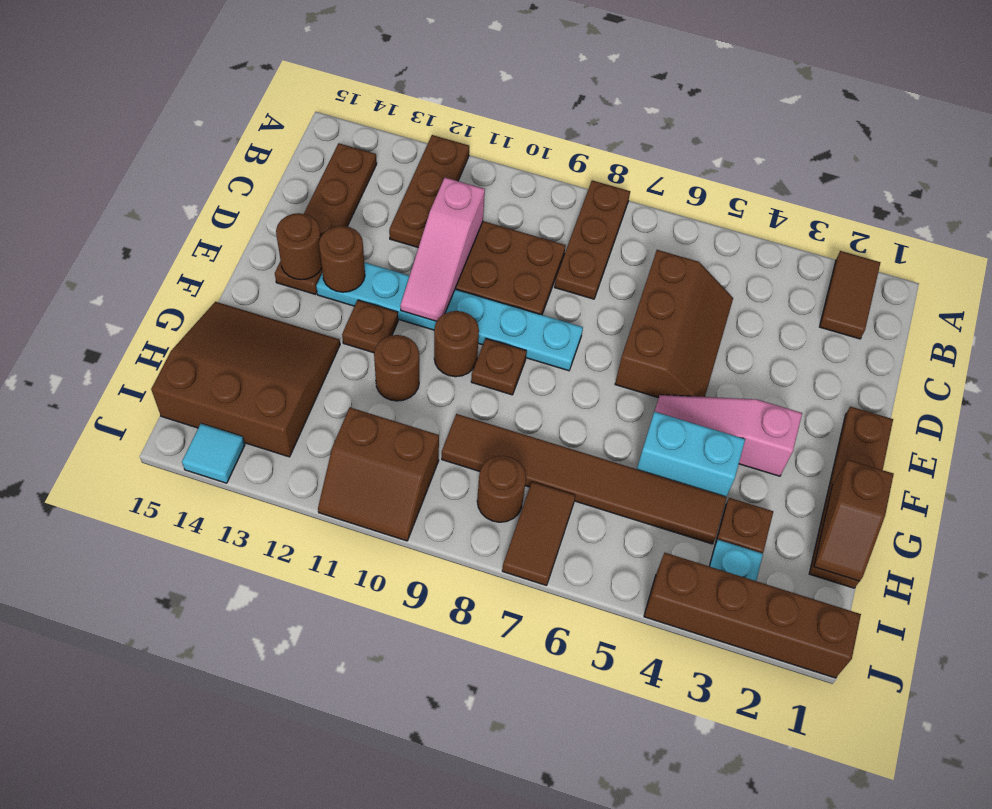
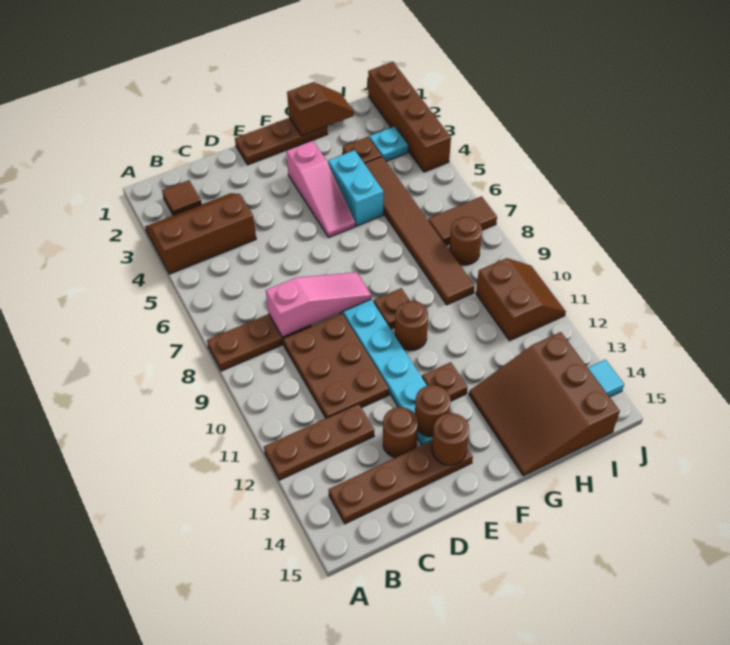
brown tile A2:B2 level 1 -> brown tile B2 level 1
brown slope C5:E6 level 1 top 6 -> brown slope A3:C4 level 1 top 4
pink slope C11:E11 level 2 top C -> pink slope C8:E8 level 2 top C
brown plate E1:H1 level 1 -> brown plate E1:G1 level 1
brown round brick G11 level 1 -> brown round brick D13 level 1

